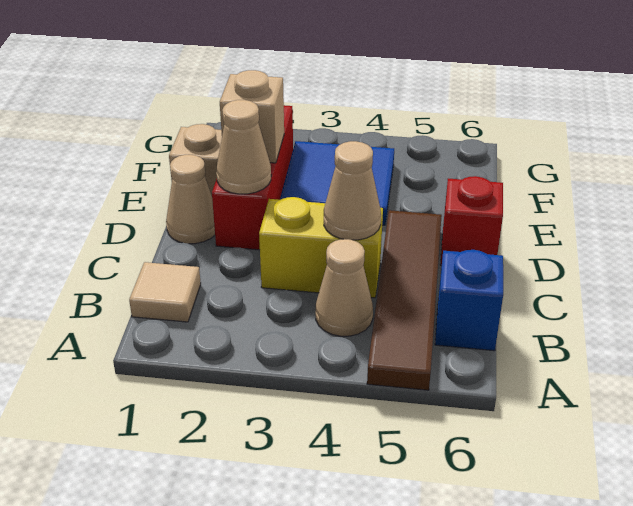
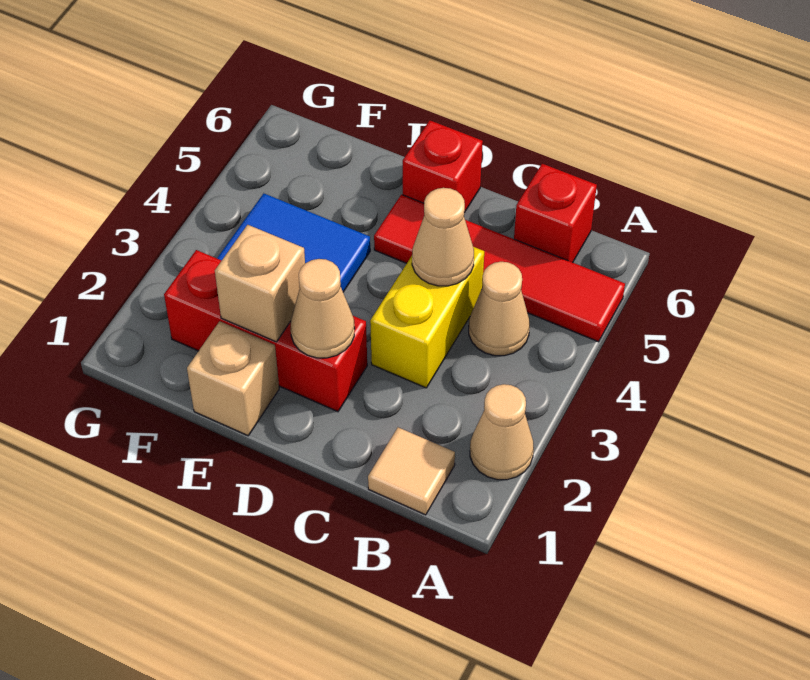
brown tile A5:D5 level 1 -> red tile A5:D5 level 1
blue brick B6 level 1 -> red brick B6 level 1
tan cone D1 level 1 -> tan cone A2 level 1

